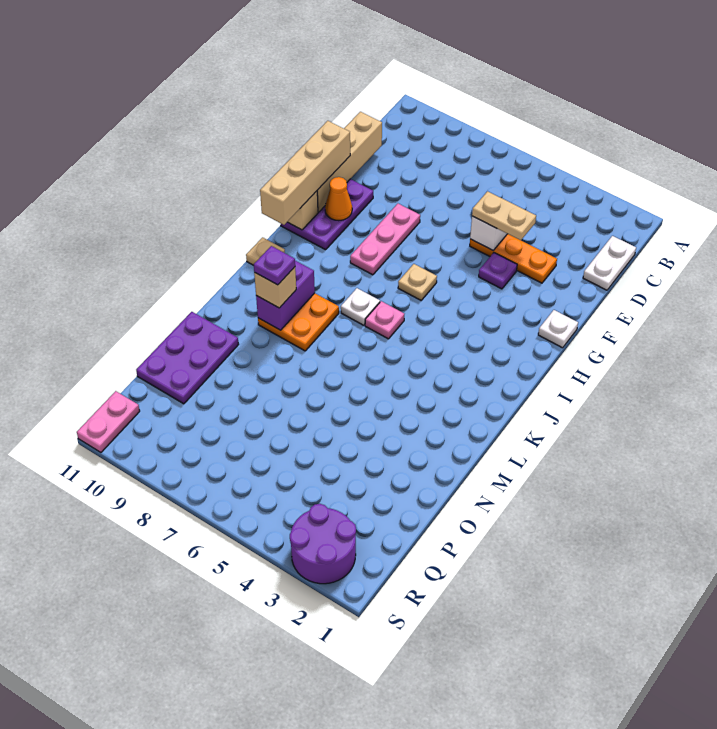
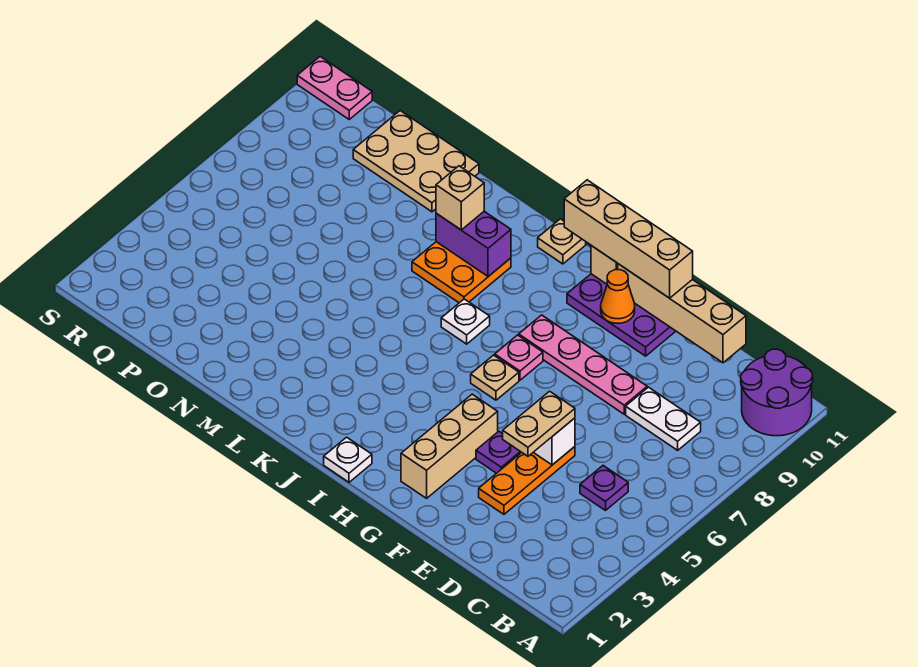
white plate C1:D1 level 1 -> white plate C8:D8 level 1
pink plate F8:H8 level 1 -> pink plate E8:H8 level 1
white plate G1 level 1 -> white plate I1 level 1
none -> tan brick G2:G4 level 1
pink plate J6 level 1 -> pink plate H7 level 1
purple plate L9 level 4 -> purple plate C5 level 1
purple plate N10:P11 level 1 -> tan plate N10:P11 level 1
purple round brick R2:S3 level 1 -> purple round brick A10:B11 level 1

